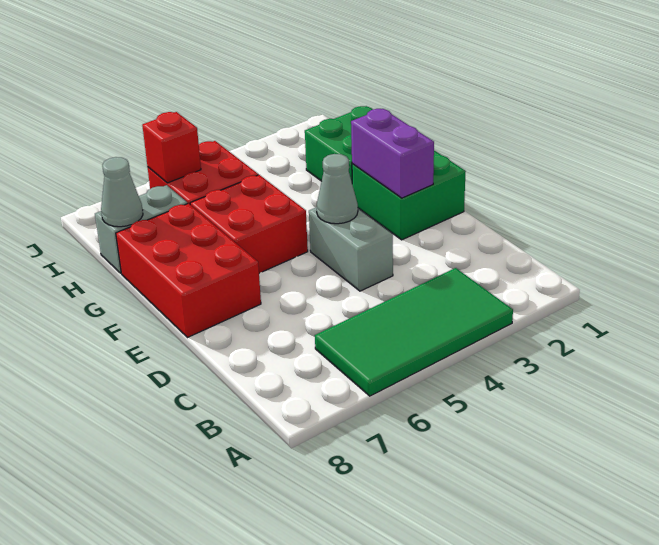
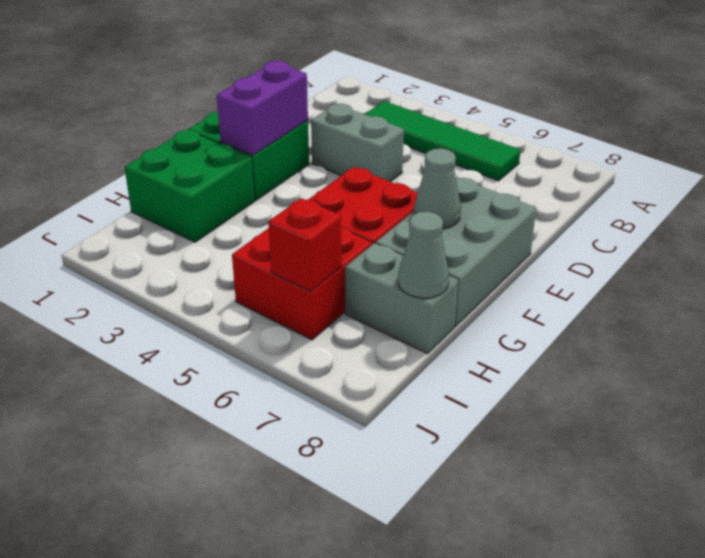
green tile A3:B6 level 1 -> green tile B3:B6 level 1
grey brick D4:E4 level 1 -> grey brick D3:D4 level 1
grey cone E4 level 2 -> grey cone F7 level 2
red brick E7:G8 level 1 -> grey brick E7:G8 level 1

